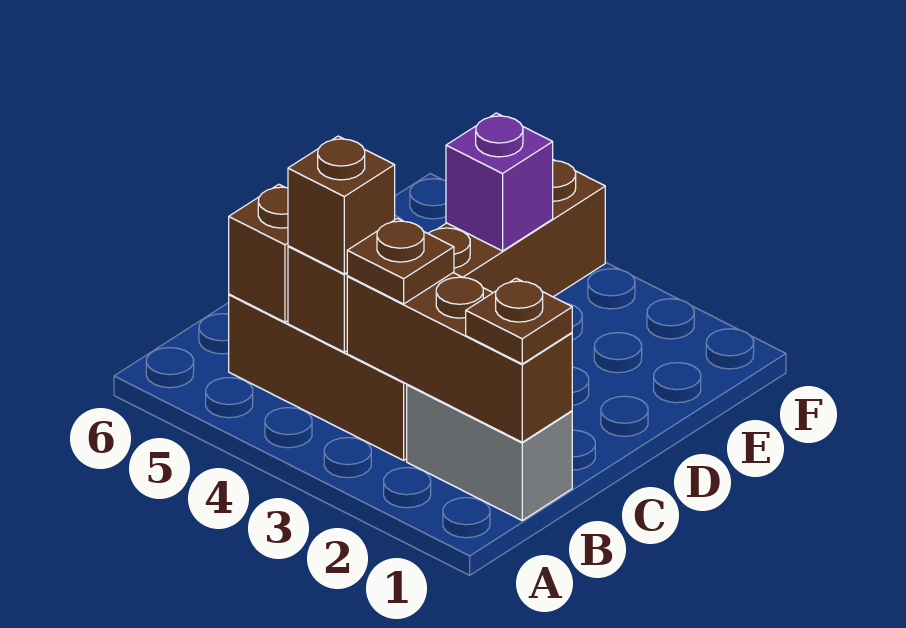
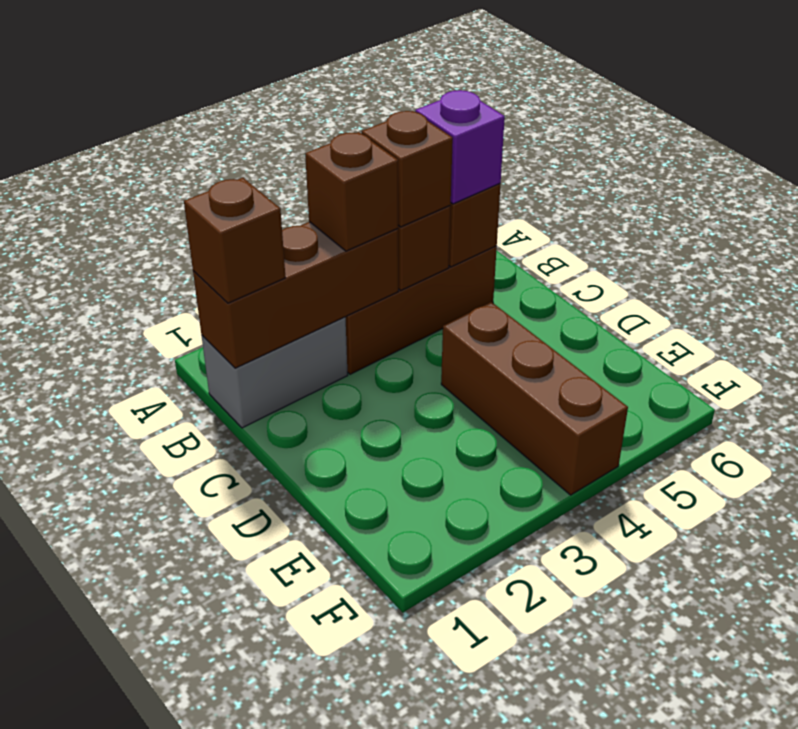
brown plate B1 level 3 -> brown brick B1 level 3
brown plate B3 level 3 -> brown brick B3 level 3
purple brick E4 level 2 -> purple brick B5 level 3

